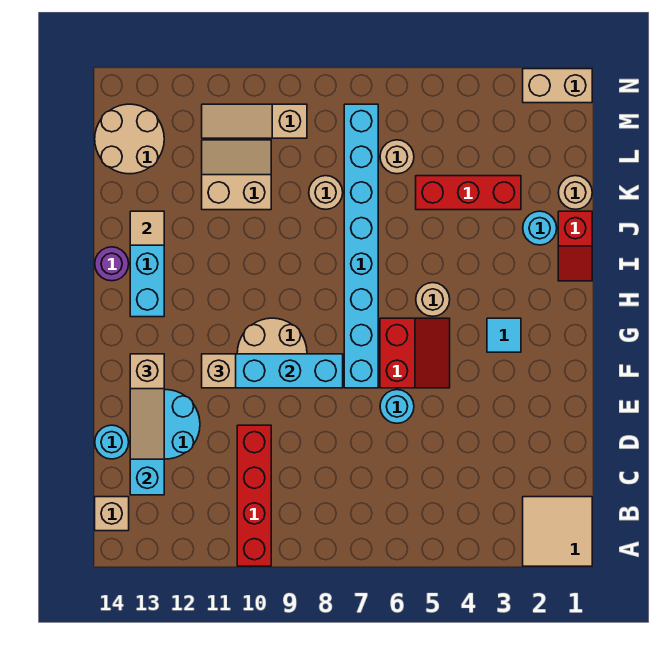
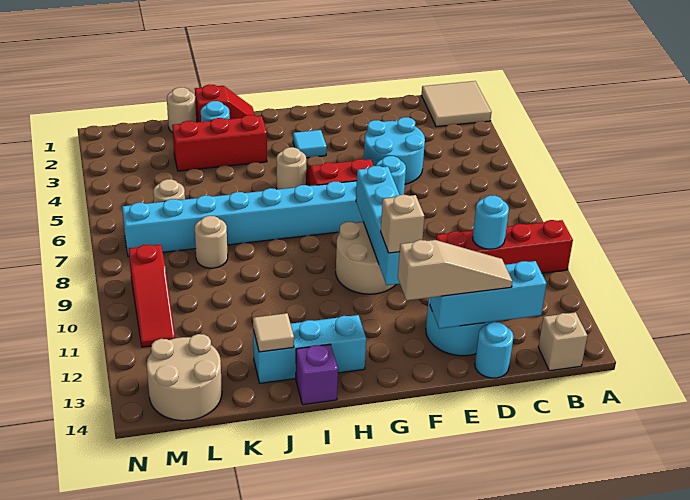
none -> cyan round brick C10 level 2
none -> cyan round brick D4:E5 level 1
purple round brick I14 level 1 -> purple brick I14 level 1
red brick K3:K5 level 1 -> red brick I3:K3 level 1
tan slope K10:L11 level 1 top K -> none
tan slope M9:M11 level 1 top 9 -> red slope M9:M11 level 1 top 9
tan brick N1:N2 level 1 -> none

